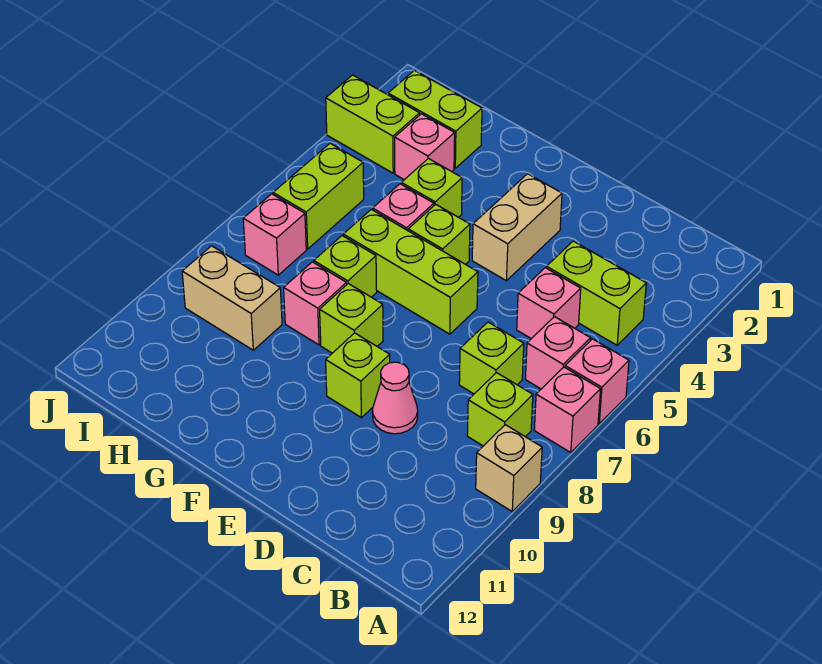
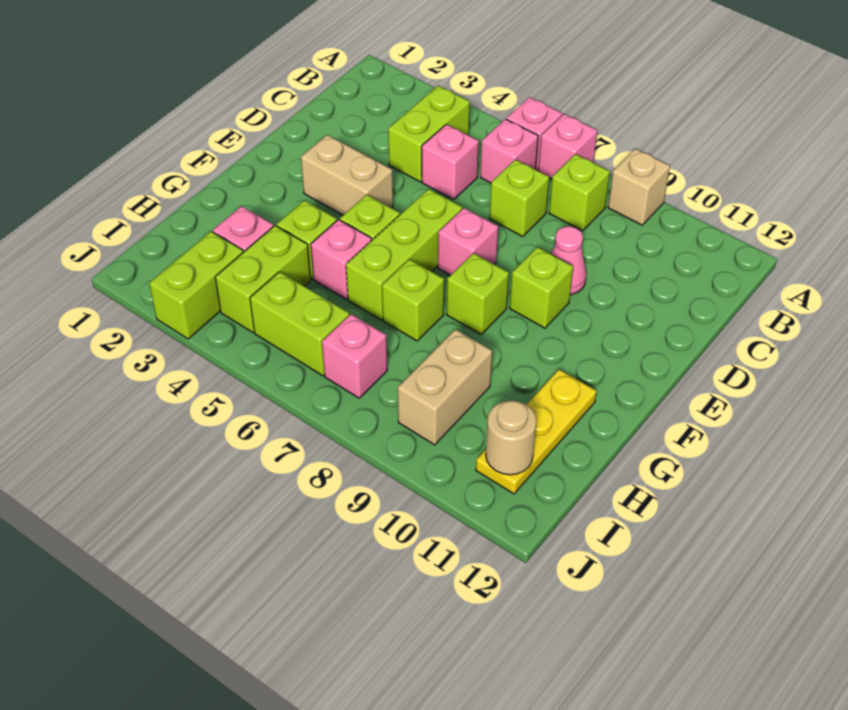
pink brick G8 level 1 -> pink brick E7 level 1
none -> yellow plate G11:I11 level 1
lime brick H2:I2 level 1 -> lime brick H4:I4 level 1
none -> tan round brick I11 level 2

